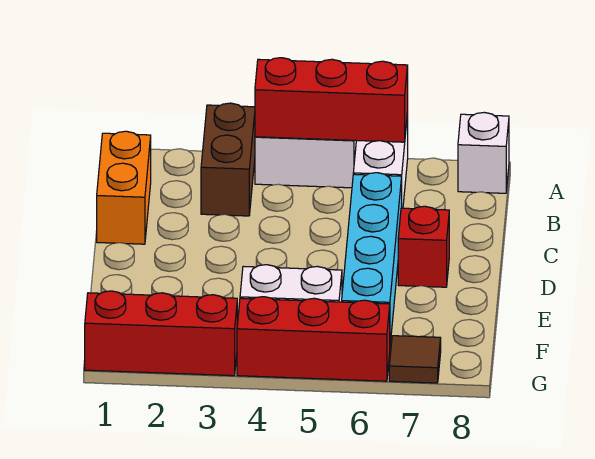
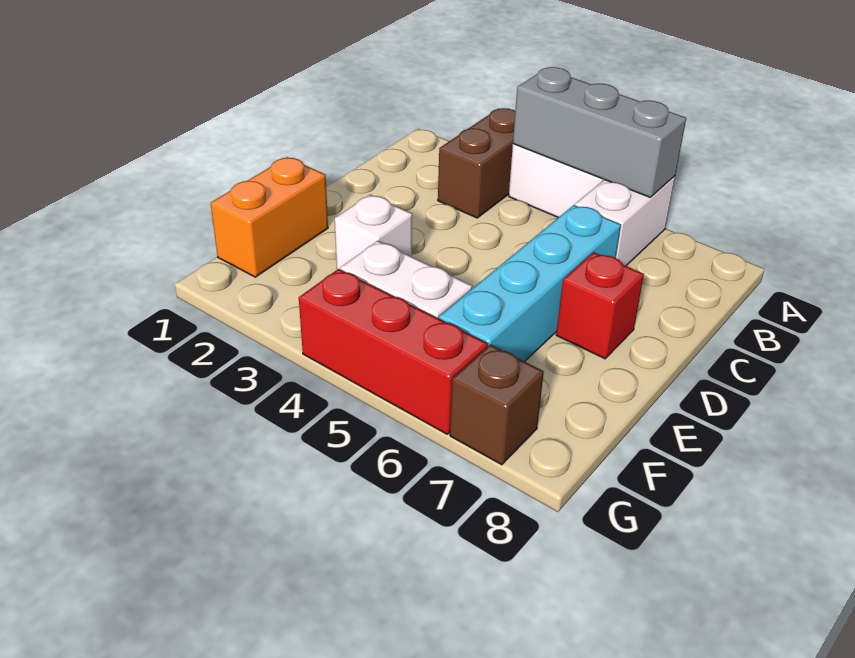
red brick A4:A6 level 2 -> grey brick A4:A6 level 2
white brick A8 level 1 -> white brick E3 level 1
orange brick B1:C1 level 1 -> orange brick E1:F1 level 1
red brick G1:G3 level 1 -> none
brown tile G7 level 1 -> brown brick G7 level 1

